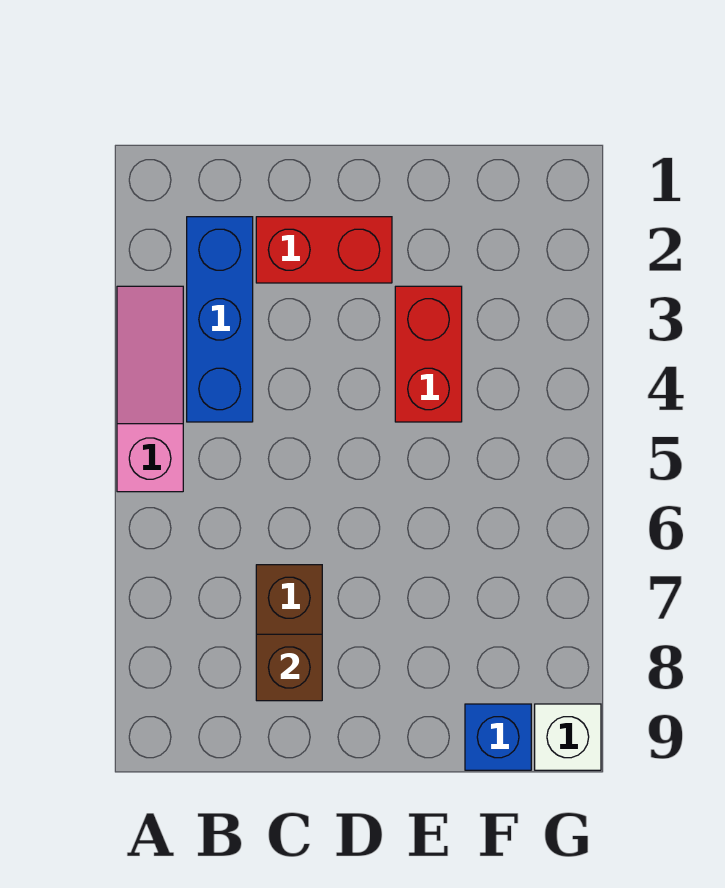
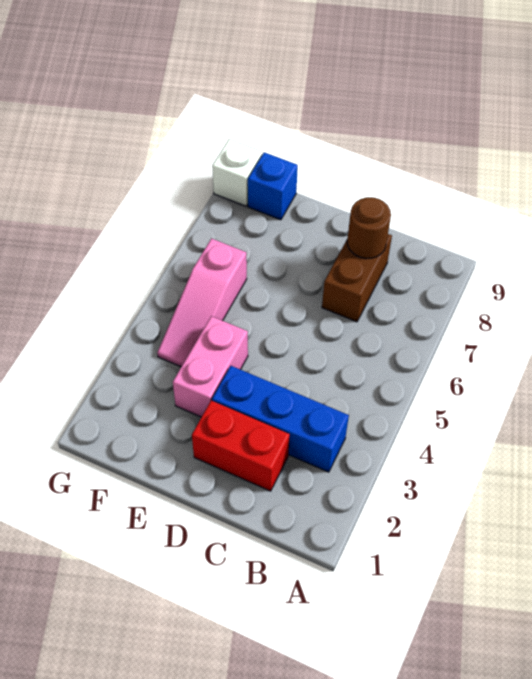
pink slope A3:A5 level 1 top 5 -> pink slope F4:F6 level 1 top 6
blue brick B2:B4 level 1 -> blue brick B3:D3 level 1
brown brick C8 level 2 -> brown round brick C8 level 2
red brick E3:E4 level 1 -> pink brick E3:E4 level 1

